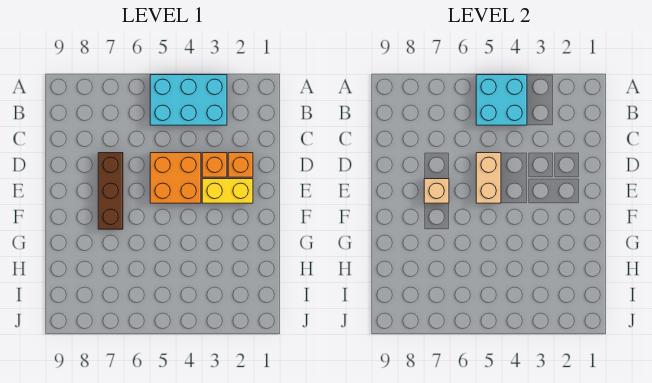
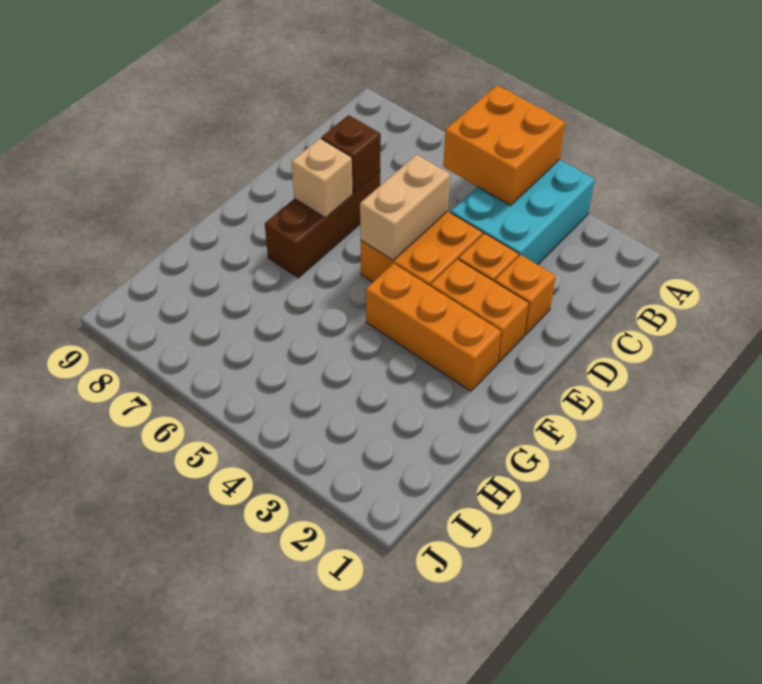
cyan brick A3:B5 level 1 -> cyan brick A3:C4 level 1
cyan brick A4:B5 level 2 -> orange brick A4:B5 level 2
none -> brown brick D7 level 2
yellow brick E2:E3 level 1 -> orange brick E2:E3 level 1
none -> orange brick F2:F4 level 1

